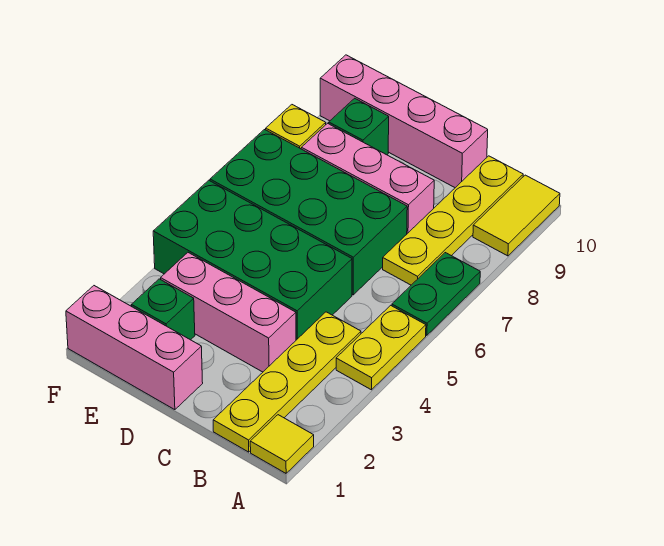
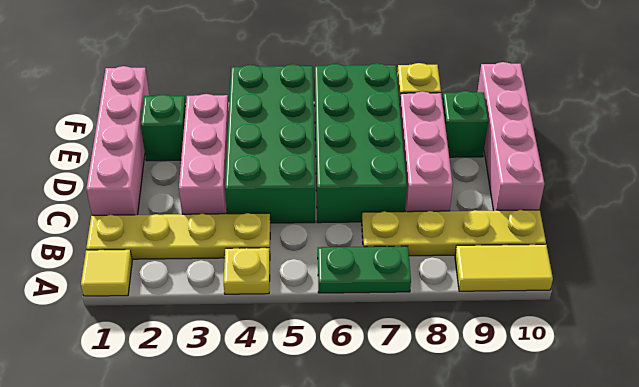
yellow plate A4:A5 level 1 -> yellow plate A4 level 1
pink brick D1:F1 level 1 -> pink brick C1:F1 level 1

